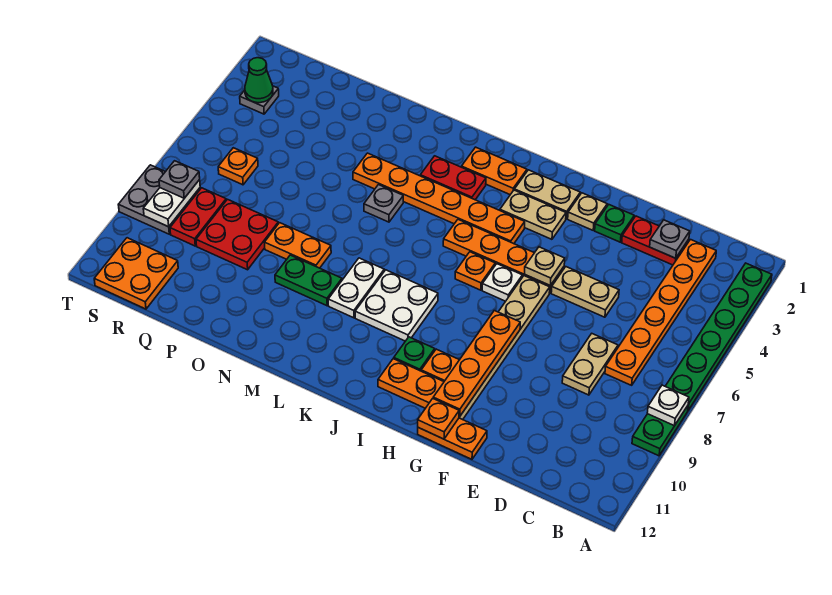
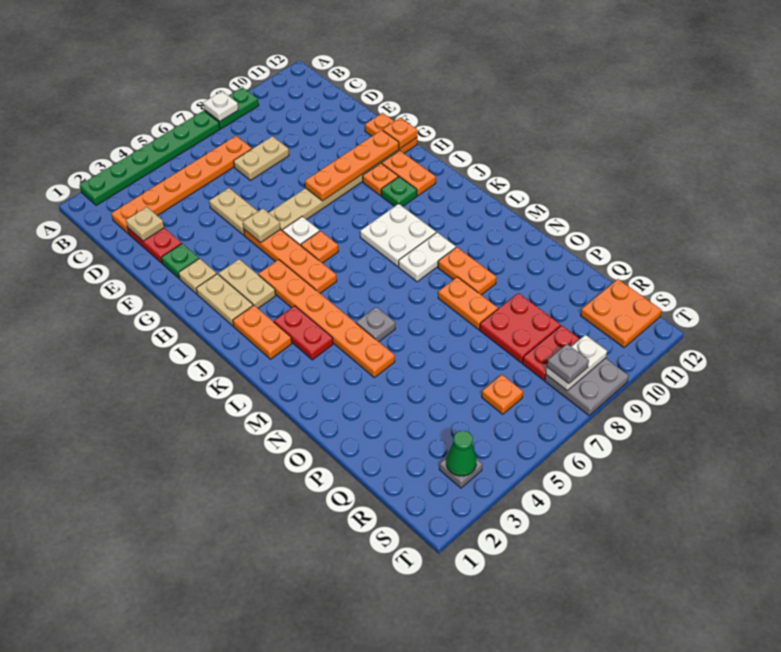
grey plate D2 level 2 -> tan plate D2 level 2
green plate M9:N9 level 1 -> orange plate M9:N9 level 1

